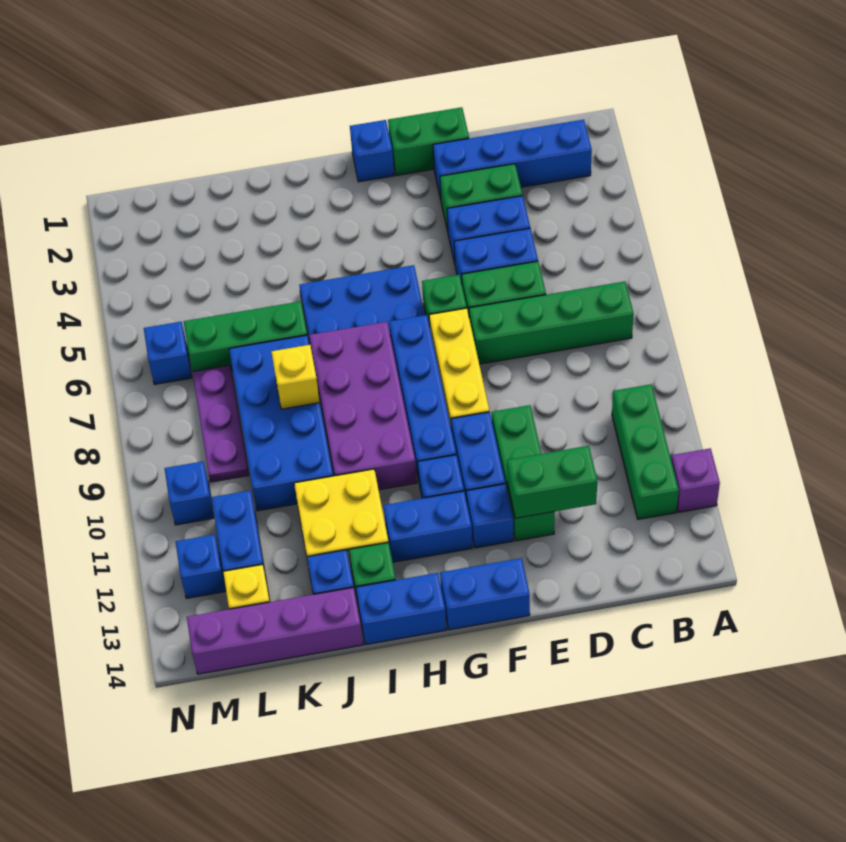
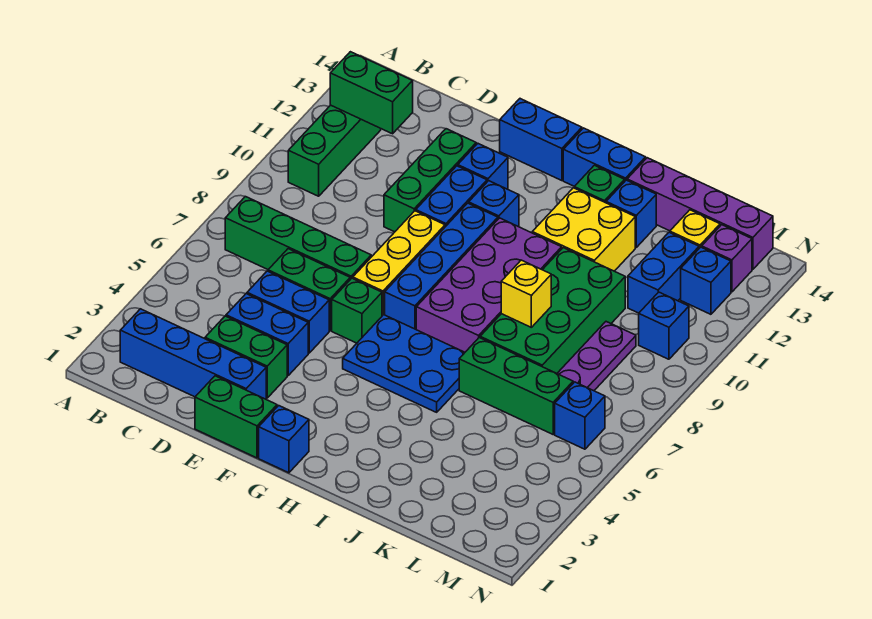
purple brick A12 level 1 -> purple brick M13 level 1
green brick D12:E12 level 2 -> green brick B12:C12 level 2
blue brick G12:H12 level 1 -> none
blue brick J7:K10 level 1 -> green brick J7:K10 level 1

